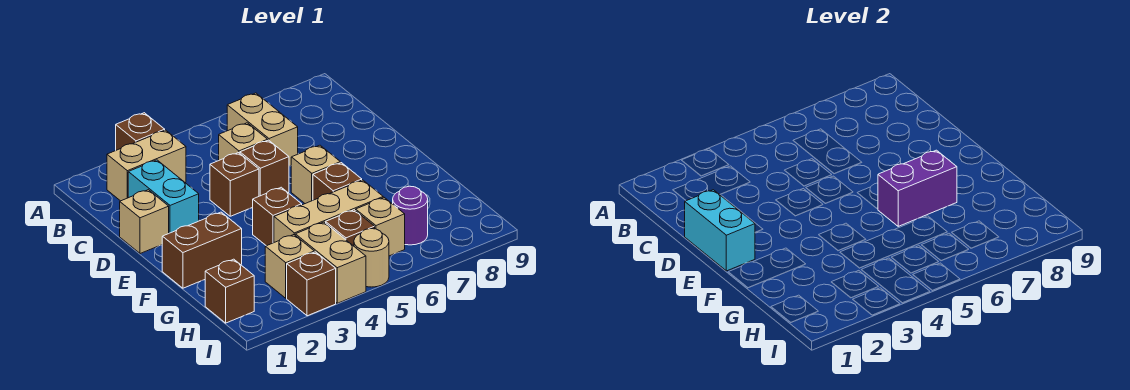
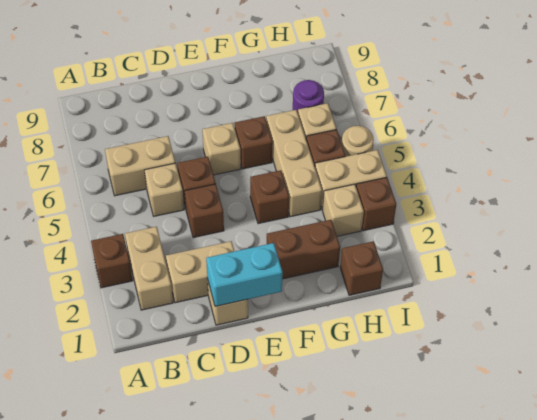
cyan brick C2:D2 level 1 -> tan brick C2:D2 level 1
brown brick F1:F2 level 1 -> brown brick F2:G2 level 1
purple brick F6:F7 level 2 -> none

